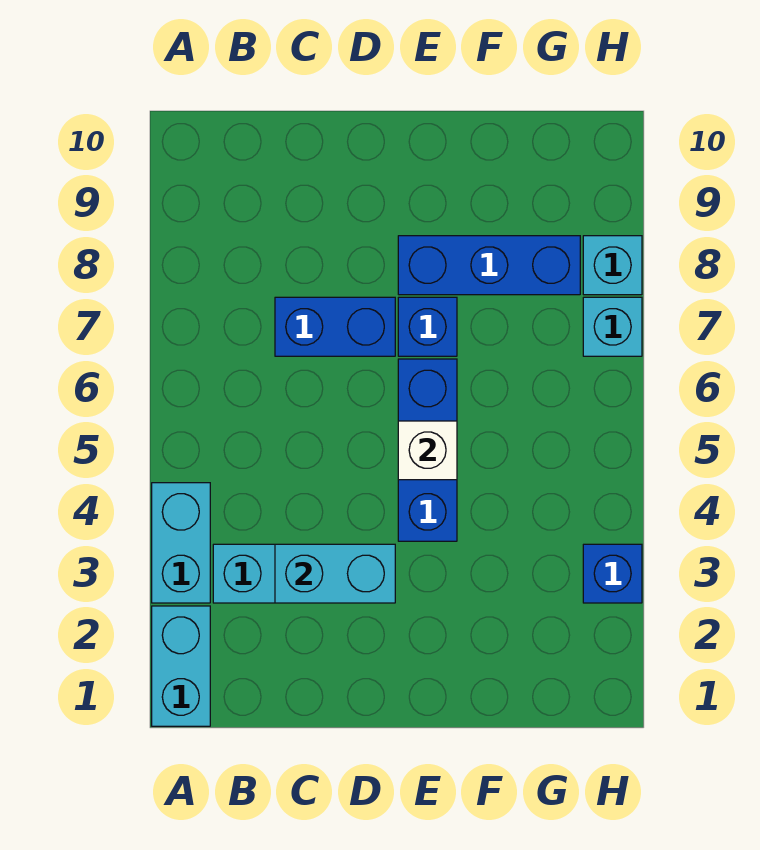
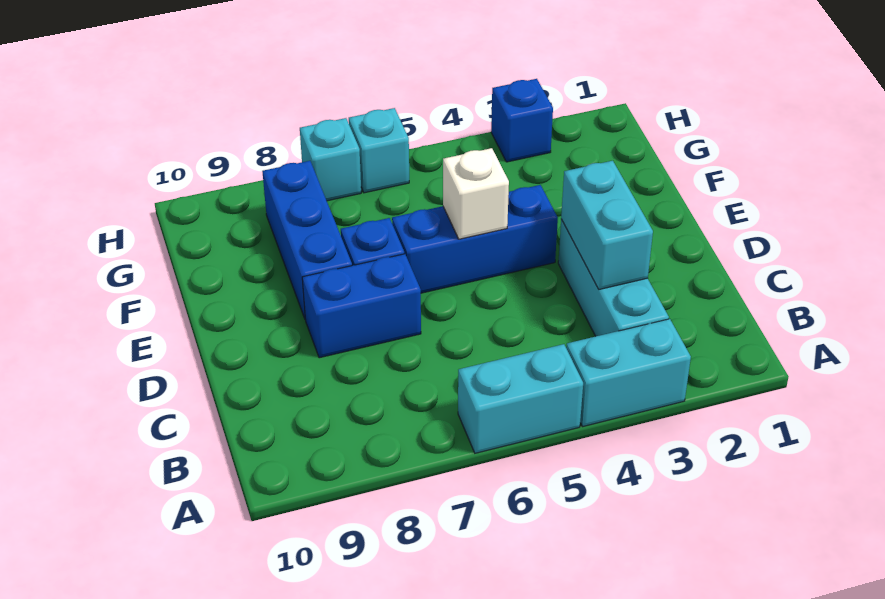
cyan brick A1:A2 level 1 -> cyan brick A5:A6 level 1
blue brick C7:D7 level 1 -> blue brick D7:D8 level 1
cyan brick H8 level 1 -> cyan brick H6 level 1

